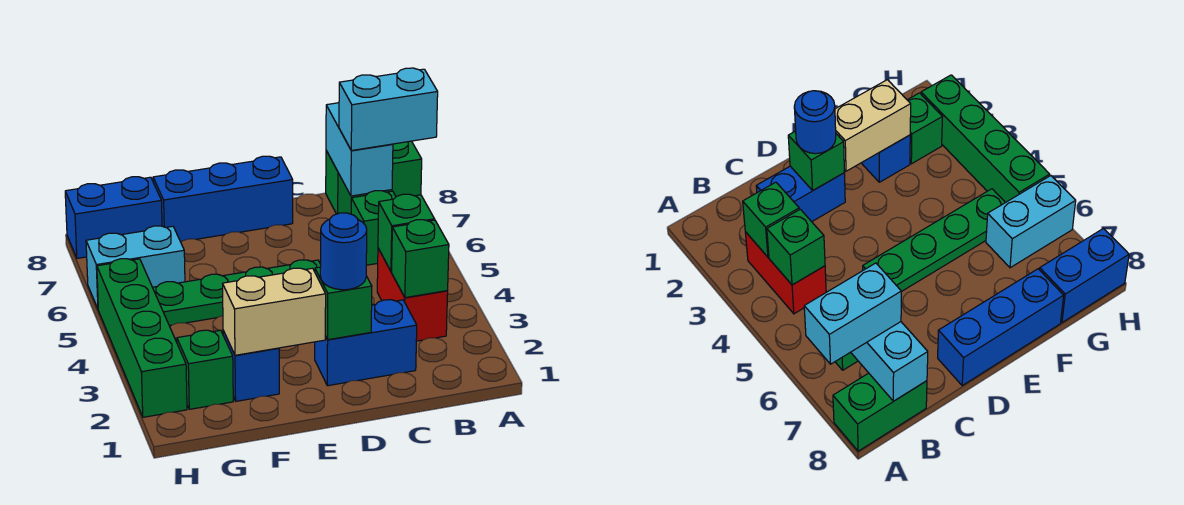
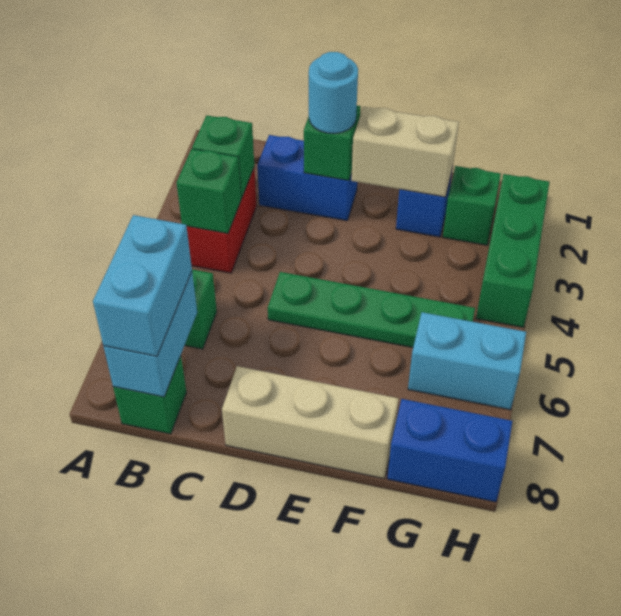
cyan brick A7:B7 level 3 -> cyan brick B7:B8 level 3
green brick A8:B8 level 1 -> green brick B8 level 1
blue round brick D2 level 3 -> cyan round brick D2 level 3
blue brick D8:F8 level 1 -> tan brick D8:F8 level 1
green brick H2:H5 level 1 -> green brick H2:H4 level 1

